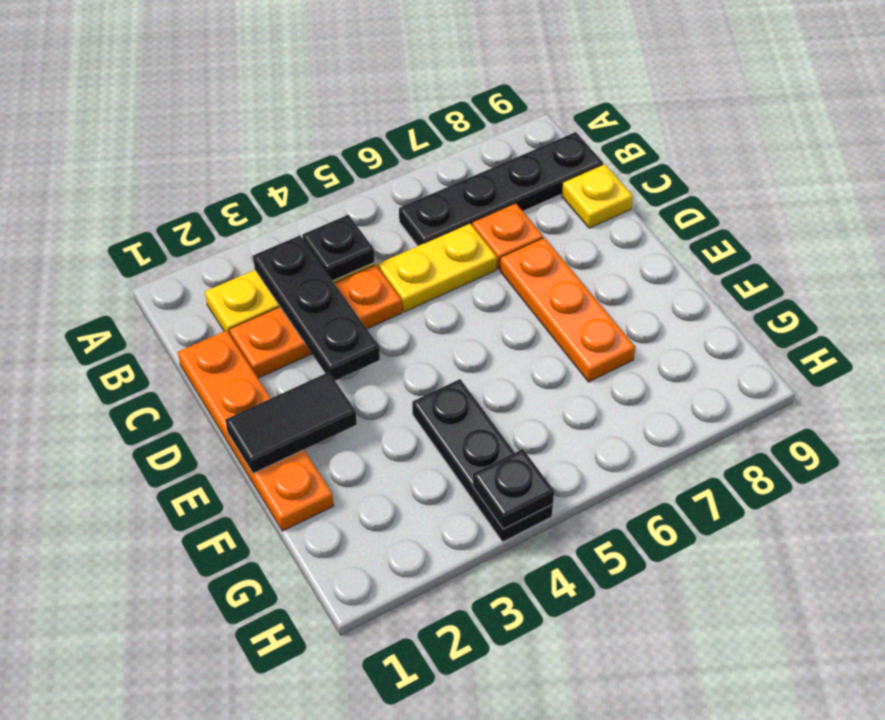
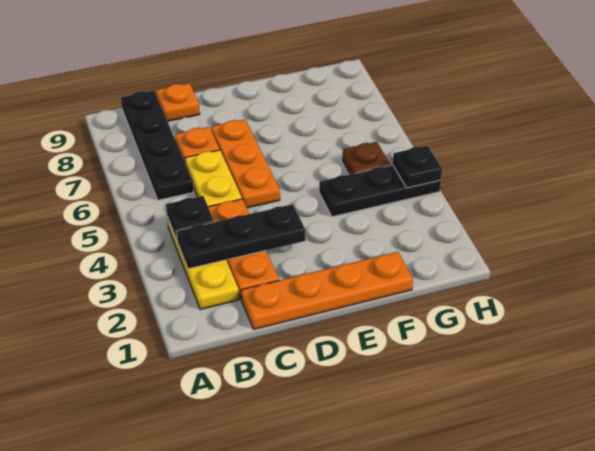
yellow plate C9 level 1 -> orange plate C9 level 1
orange plate D7:F7 level 1 -> orange plate D5:D7 level 1
black tile E1:E2 level 2 -> none
none -> brown plate G5 level 1

